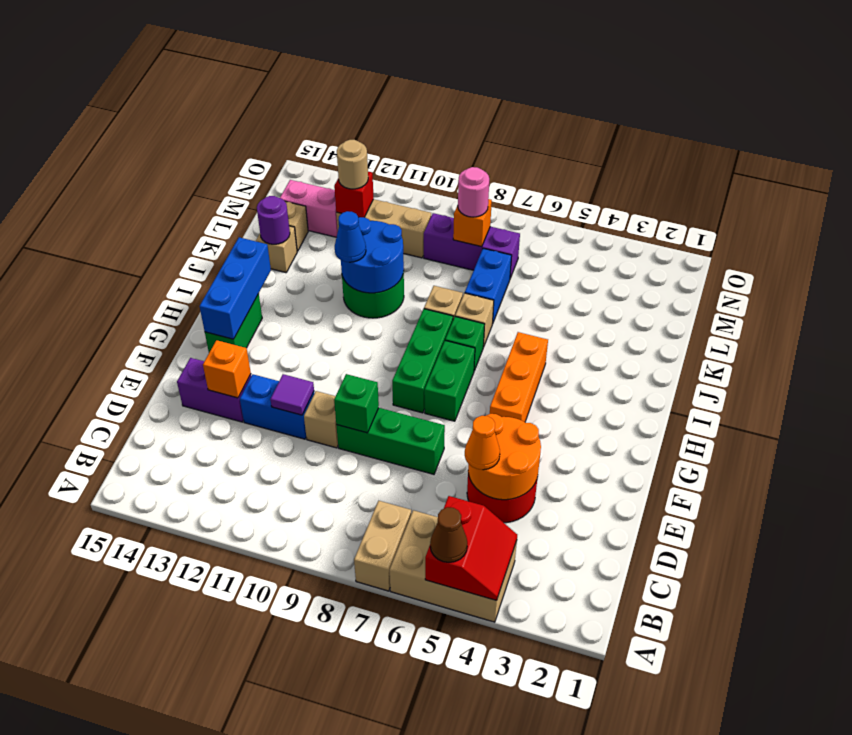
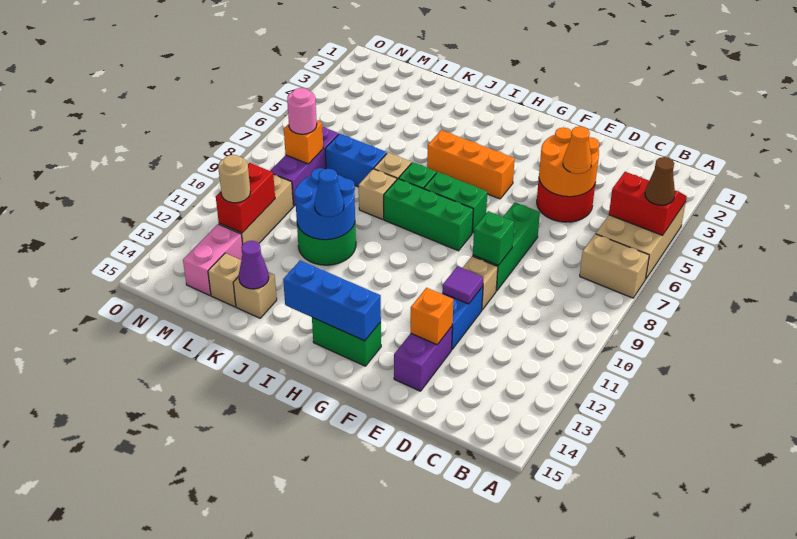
purple round brick K14 level 2 -> purple cone K14 level 2
red brick M12 level 2 -> red brick M11:M12 level 2

